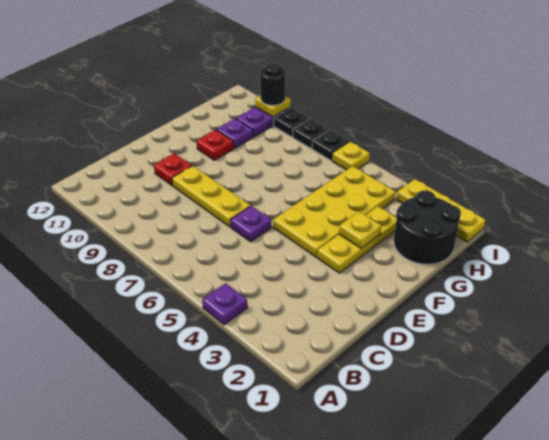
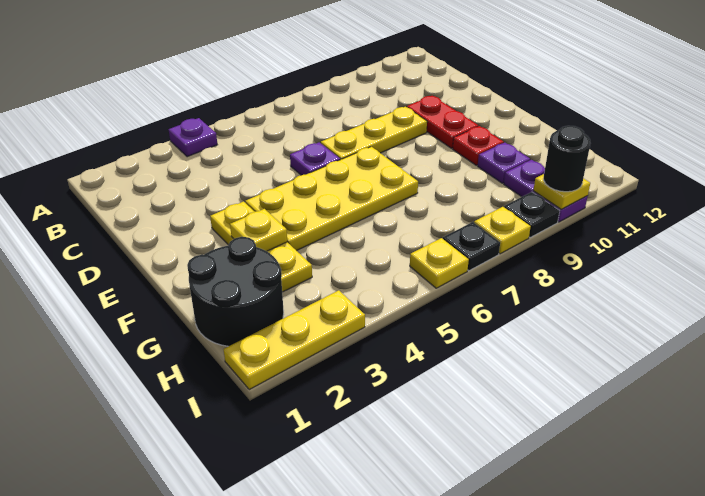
red plate D10 level 1 -> red plate D10:E10 level 1
yellow plate E4:H5 level 1 -> yellow plate E4:F7 level 1
black plate I8 level 1 -> yellow plate I8 level 1

